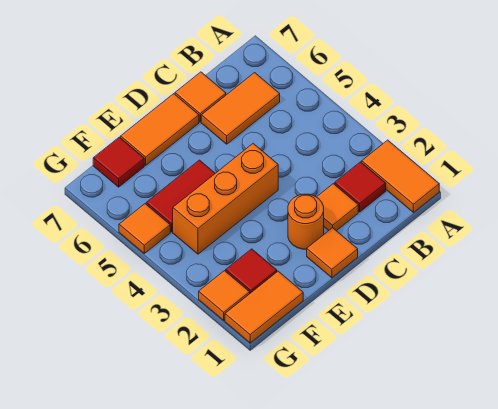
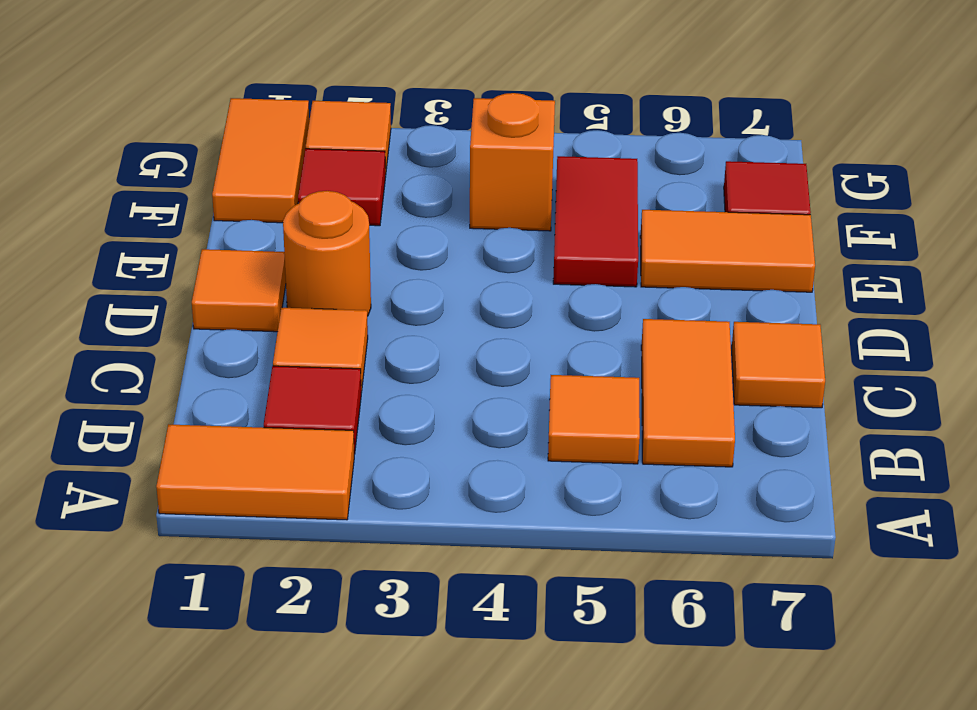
orange brick D4:F4 level 1 -> orange brick F4 level 1
orange tile D7:E7 level 1 -> orange tile E6:E7 level 1
orange tile G5 level 1 -> orange tile B5 level 1

